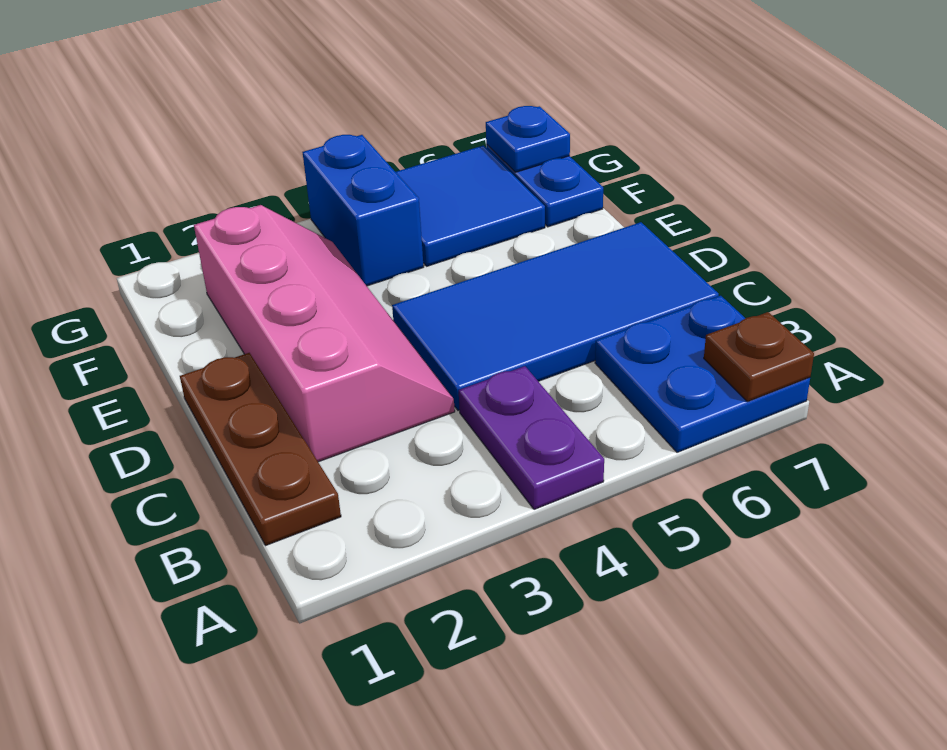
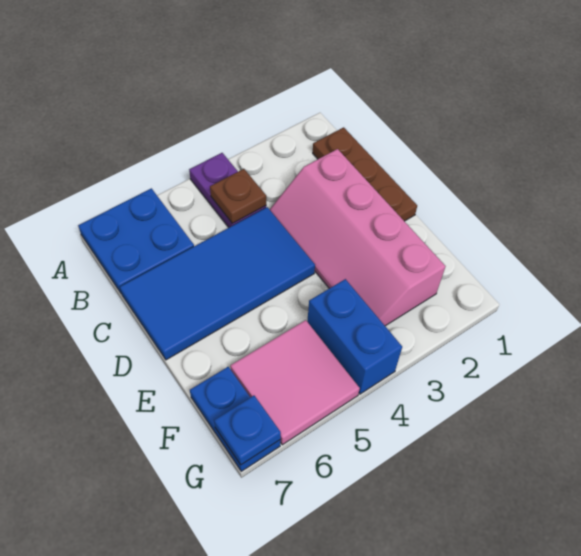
brown plate A7 level 2 -> brown plate B4 level 2
blue tile F5:G6 level 1 -> pink tile F5:G6 level 1

